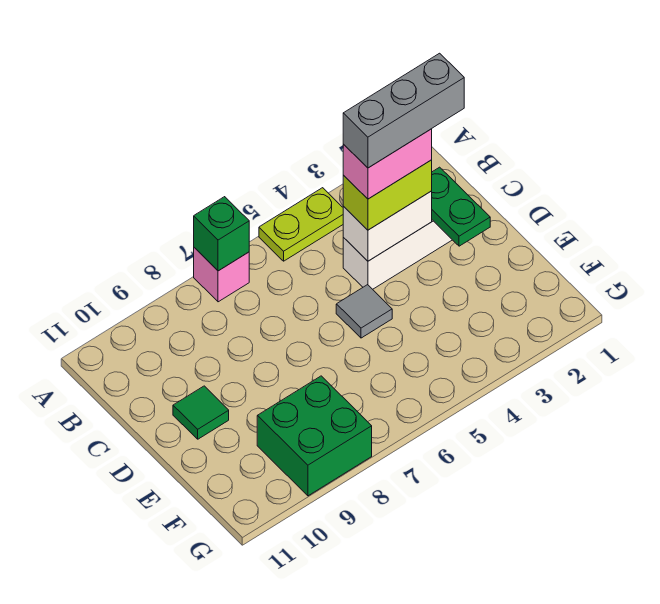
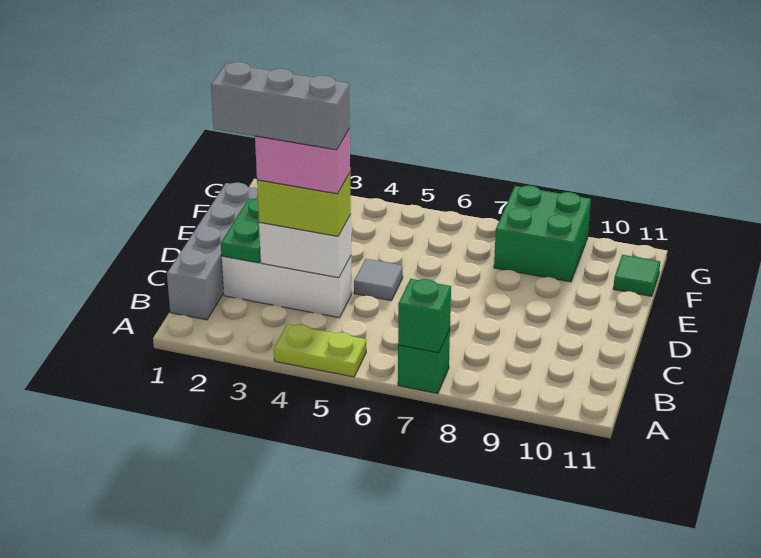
pink brick A7 level 1 -> green brick A7 level 1
none -> grey brick B1:E1 level 1
green tile D10 level 1 -> green tile F11 level 1

